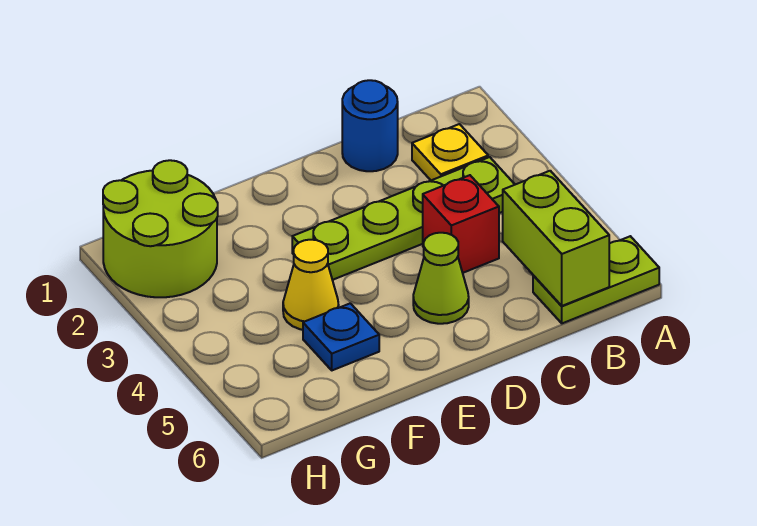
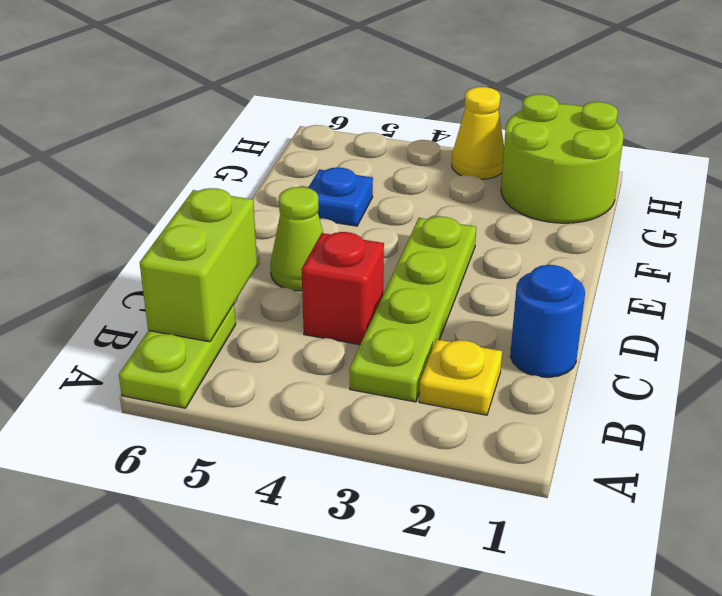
lime brick B5:B6 level 2 -> lime brick B6:C6 level 2
yellow cone F4 level 1 -> yellow cone H3 level 1

